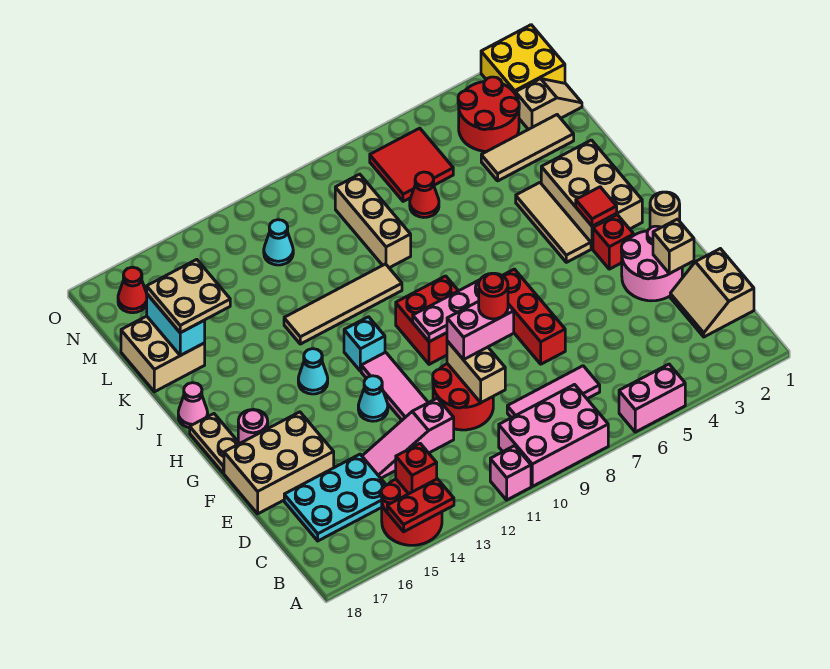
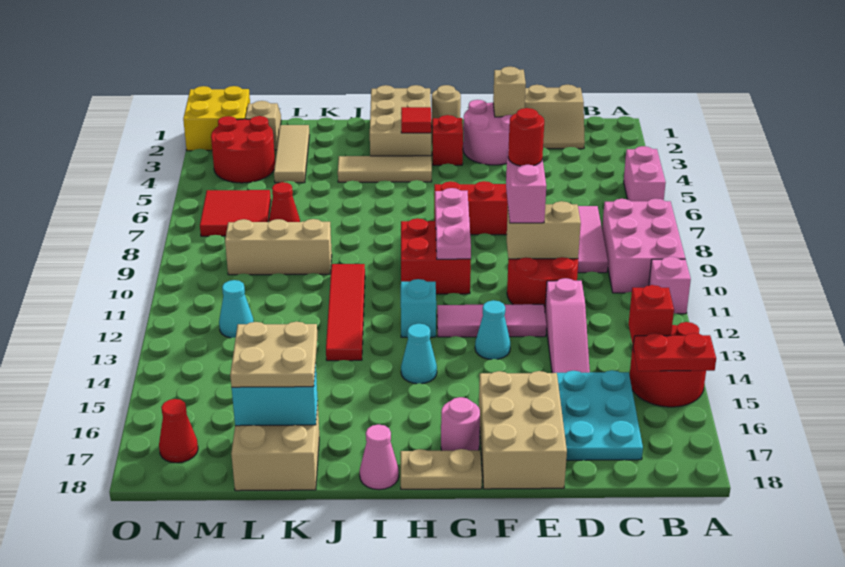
red plate A14:A15 level 2 -> red plate A15:B15 level 2
tan brick H2:J3 level 1 -> tan brick H1:I3 level 1
tan tile J10:J13 level 1 -> red tile J10:J13 level 1

